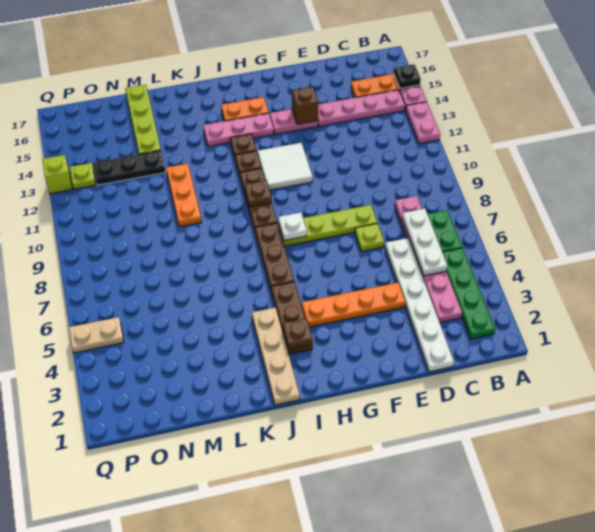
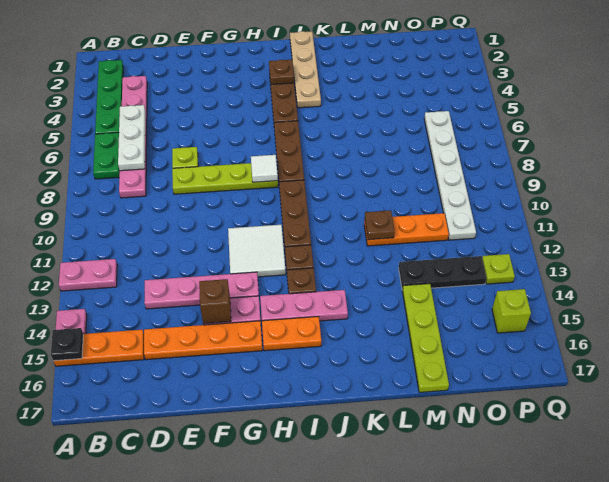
pink plate A12:A13 level 1 -> pink plate A12:B12 level 1
pink plate B14:E14 level 1 -> pink plate D13:G13 level 1
white plate D1:D6 level 1 -> white plate O6:O11 level 1
orange plate E4:H4 level 1 -> orange plate D15:G15 level 1
white plate H8 level 2 -> white tile H8 level 2
brown plate I10 level 2 -> brown plate L11 level 2
orange plate L10:L12 level 1 -> orange plate L11:N11 level 1
tan plate P5:Q5 level 1 -> none
lime brick Q13 level 1 -> lime brick P15 level 1

